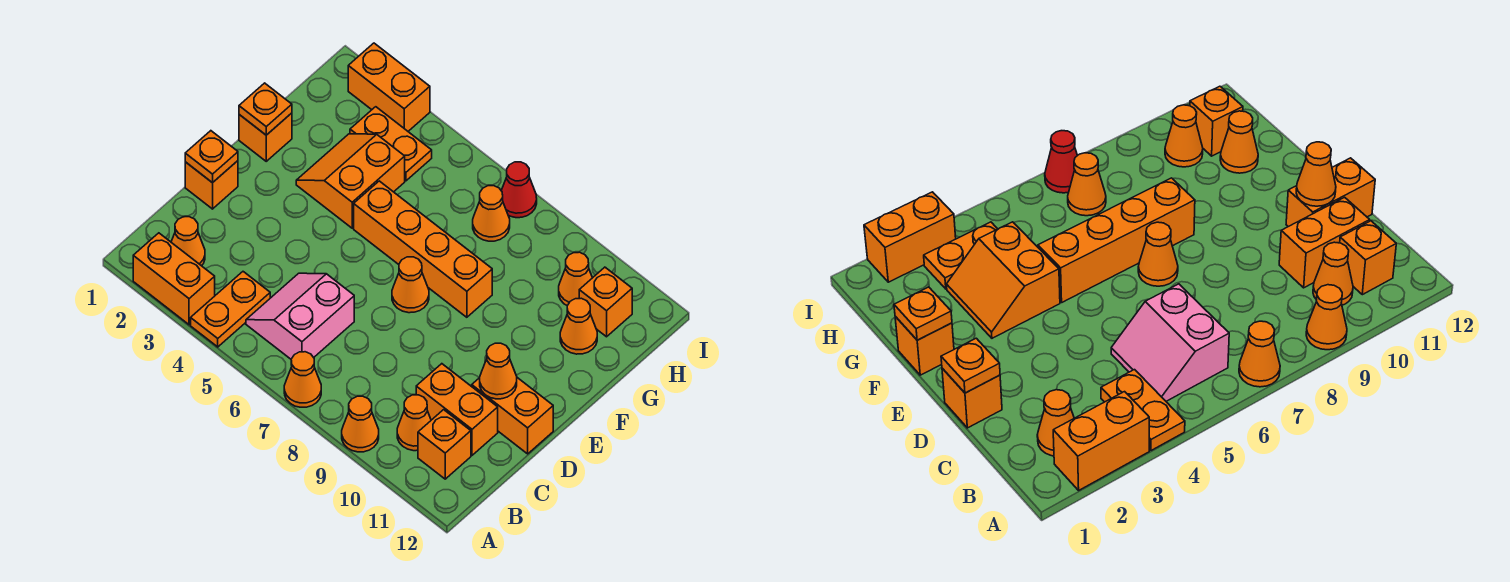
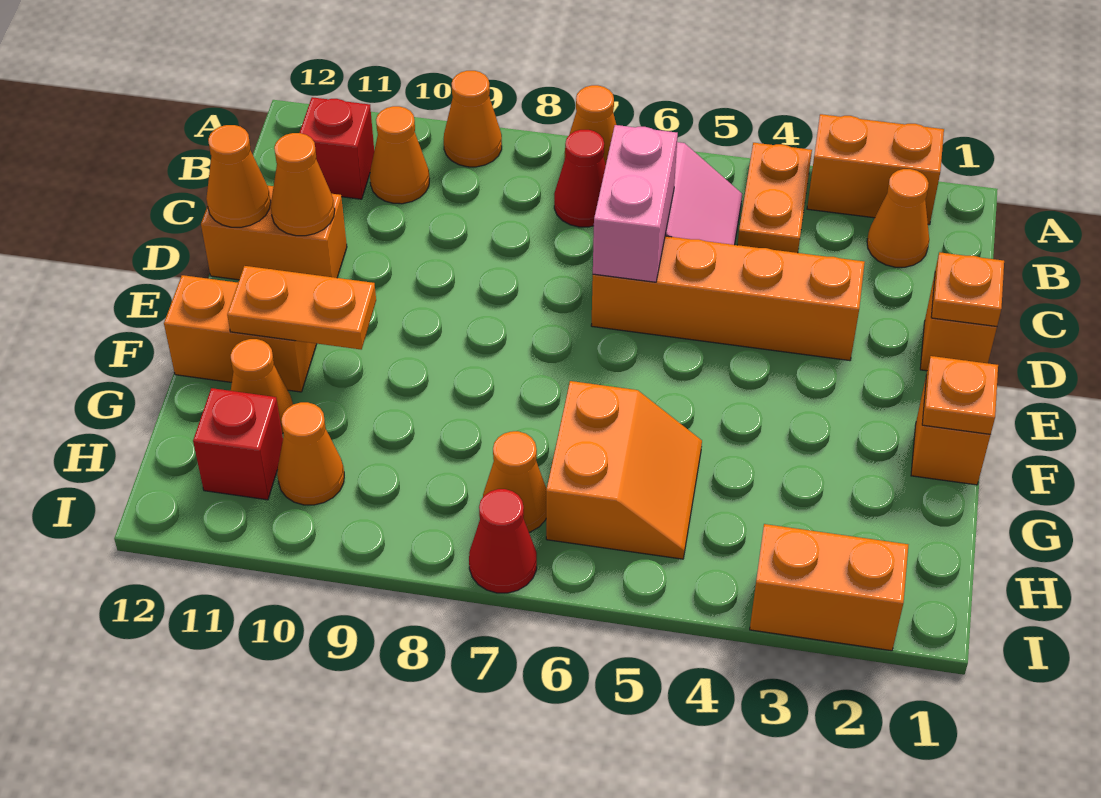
none -> red cone B7 level 1
orange brick B11 level 1 -> red brick B11 level 1
none -> pink brick C6:D6 level 2
orange brick C10:C11 level 1 -> orange brick F11:F12 level 1
orange cone E7 level 1 -> orange cone D12 level 2
orange slope F3:G4 level 1 top 4 -> orange slope G5:H6 level 1 top 6
orange brick F5:F8 level 1 -> orange brick D3:D6 level 1
orange plate H3:H4 level 1 -> orange plate F10:F11 level 2
orange brick H11 level 1 -> red brick H11 level 1

